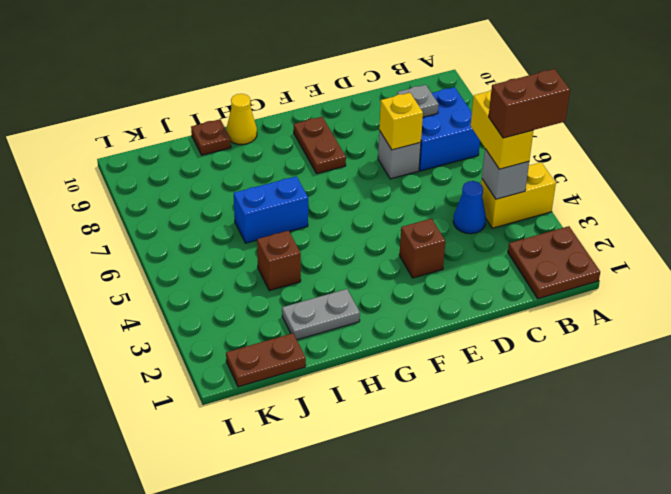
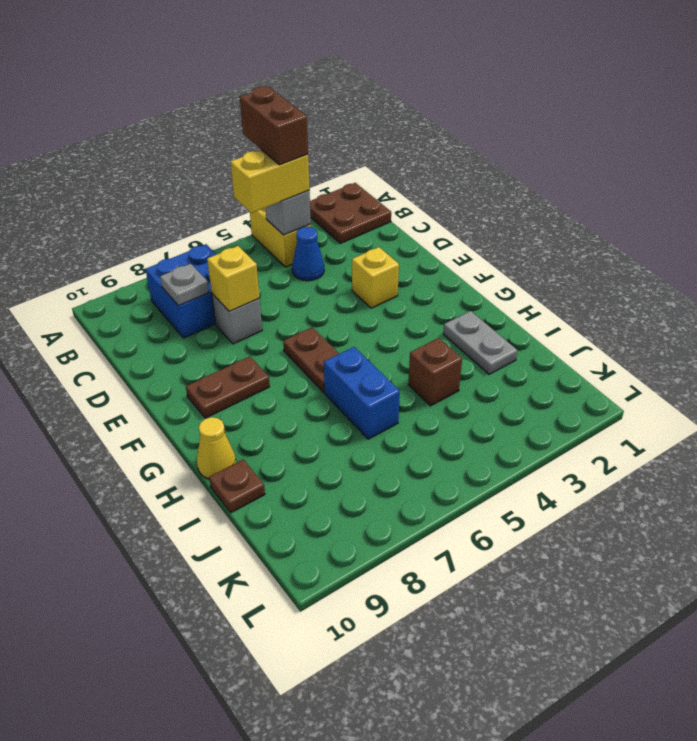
brown brick E3 level 1 -> yellow brick E3 level 1
brown plate J1:K1 level 1 -> brown plate F6:G6 level 1

